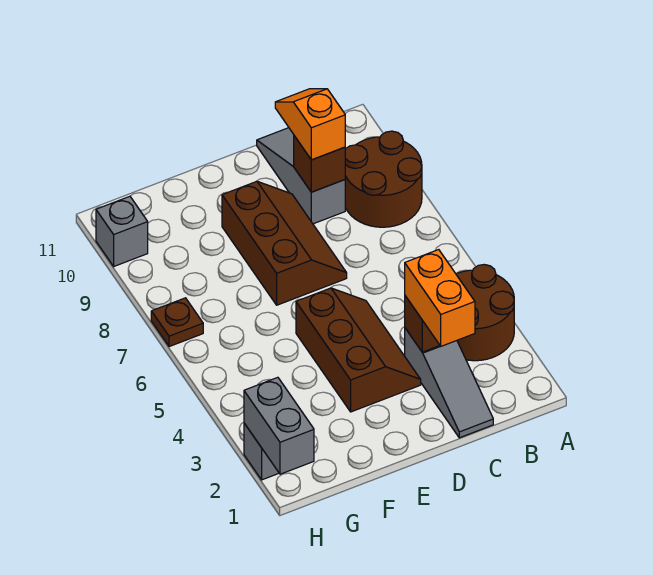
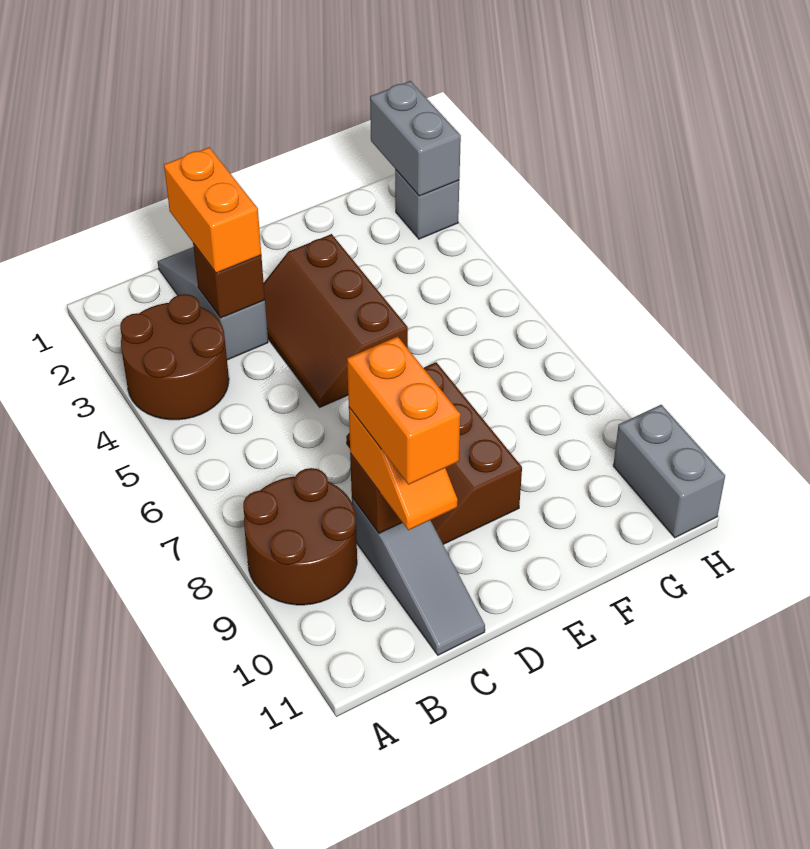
none -> orange brick C9:C10 level 4
brown plate H7 level 1 -> none
grey brick H10 level 1 -> grey brick H10:H11 level 1

